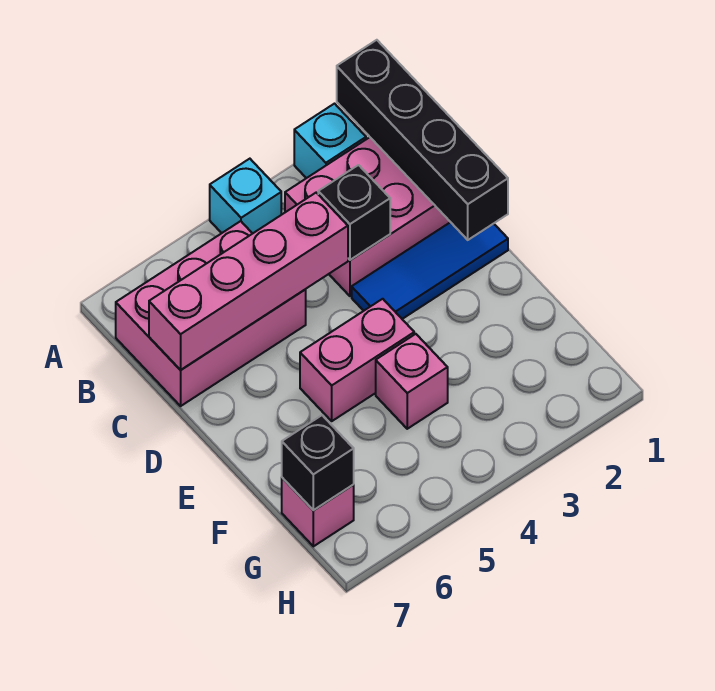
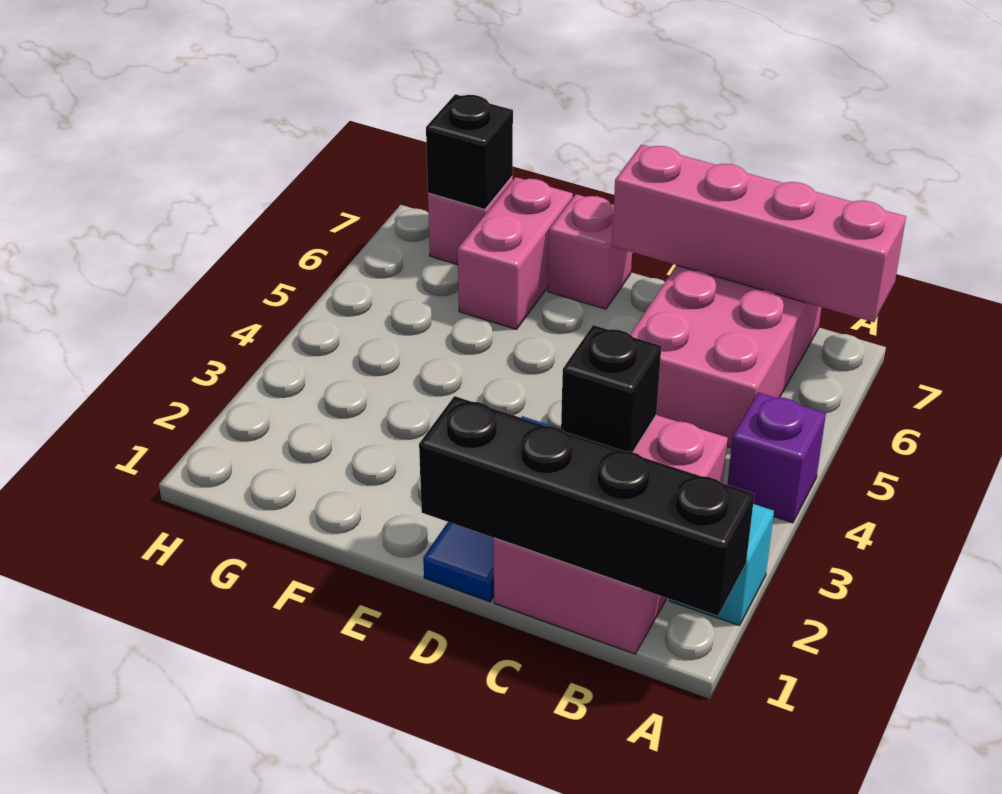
cyan brick A4 level 1 -> purple brick A4 level 1
pink brick C4:C7 level 2 -> pink brick A7:D7 level 2
pink brick E4:E5 level 1 -> pink brick F6:F7 level 1
pink brick F4 level 1 -> pink brick E7 level 1

